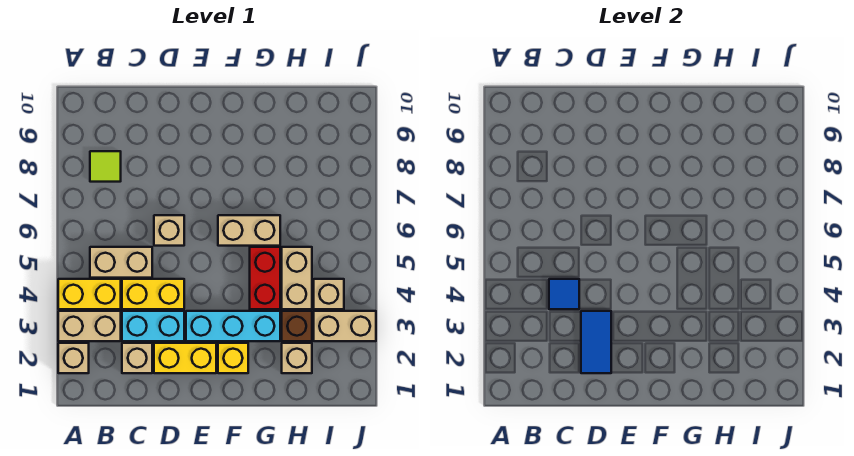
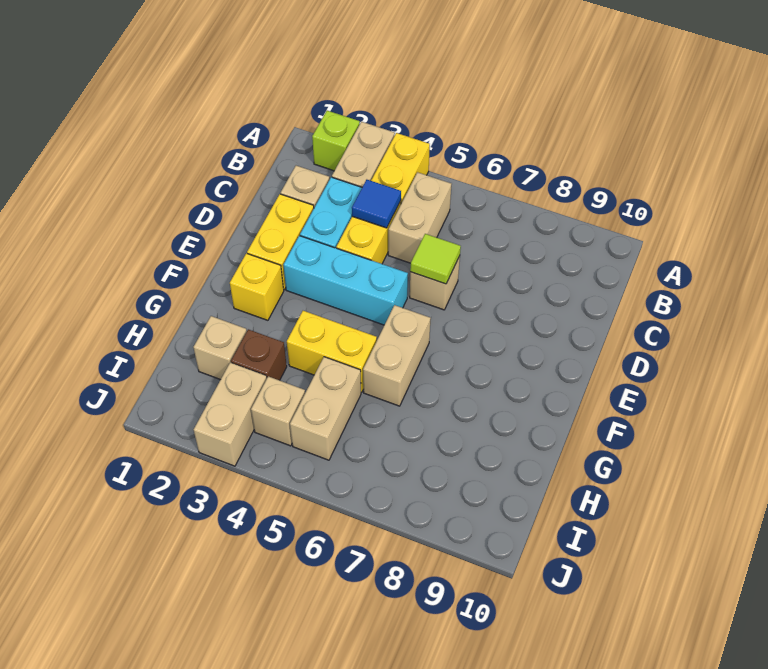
tan brick A2 level 1 -> lime brick A2 level 1
lime tile B8 level 1 -> lime tile D6 level 2
blue tile D2:D3 level 2 -> none
cyan brick E3:G3 level 1 -> cyan brick E3:E5 level 1
red brick G4:G5 level 1 -> yellow brick G4:G5 level 1
tan brick H4:H5 level 1 -> tan brick H5:I5 level 1

